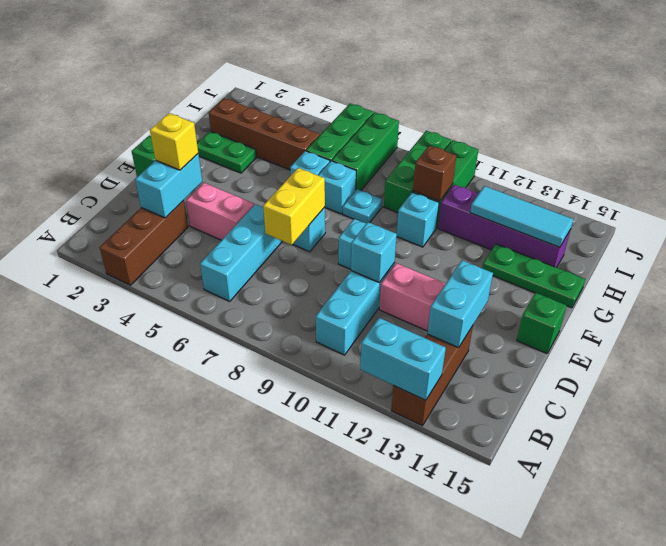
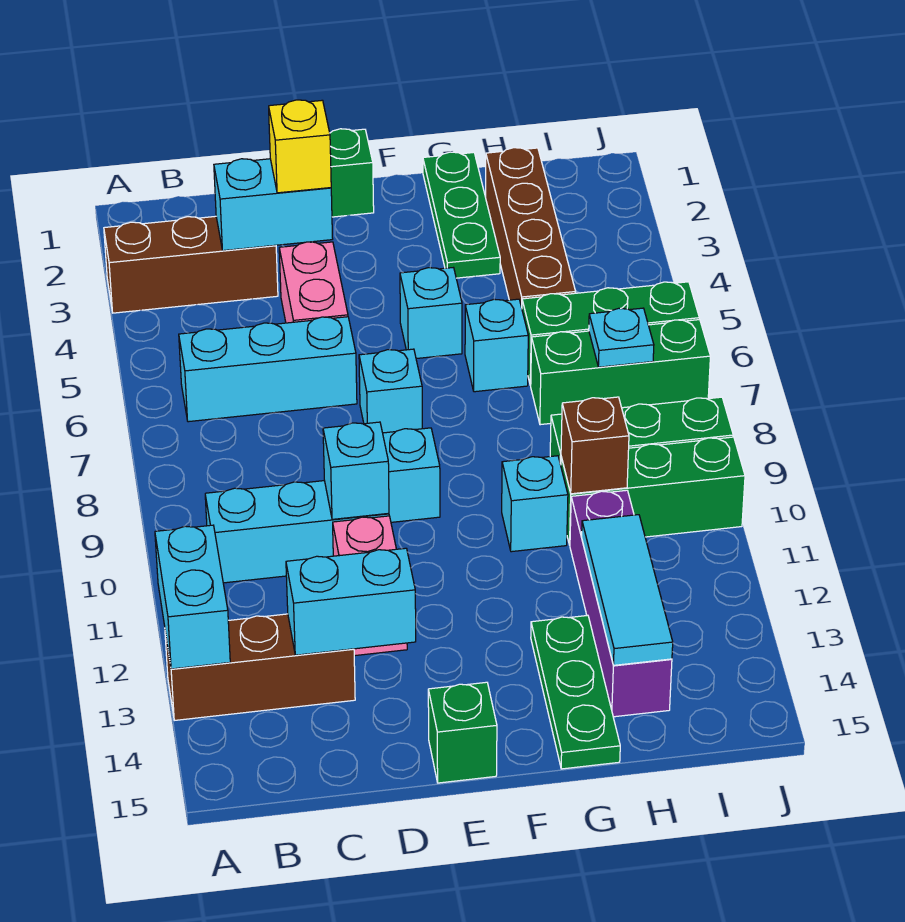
yellow brick D7:E7 level 2 -> none
green plate G2:G3 level 1 -> green plate G1:G3 level 1
cyan brick G7 level 1 -> cyan brick F5 level 1
cyan plate G8 level 1 -> cyan plate I7 level 2

